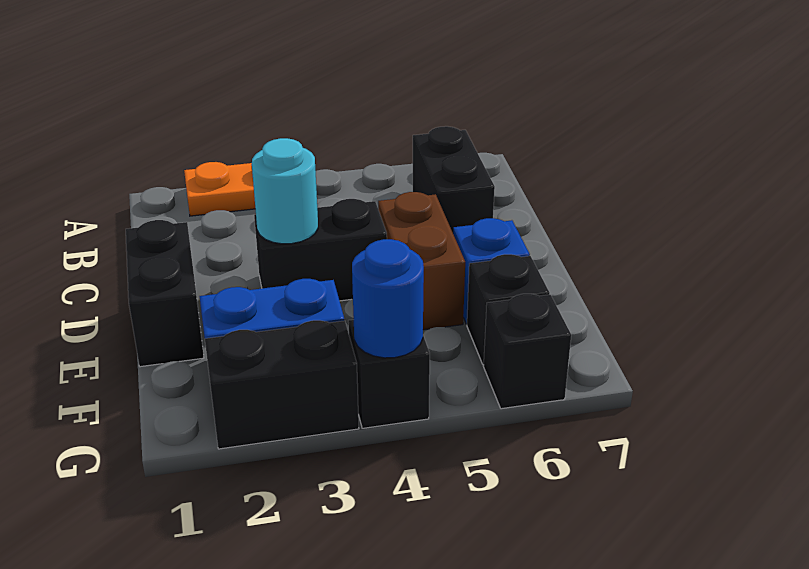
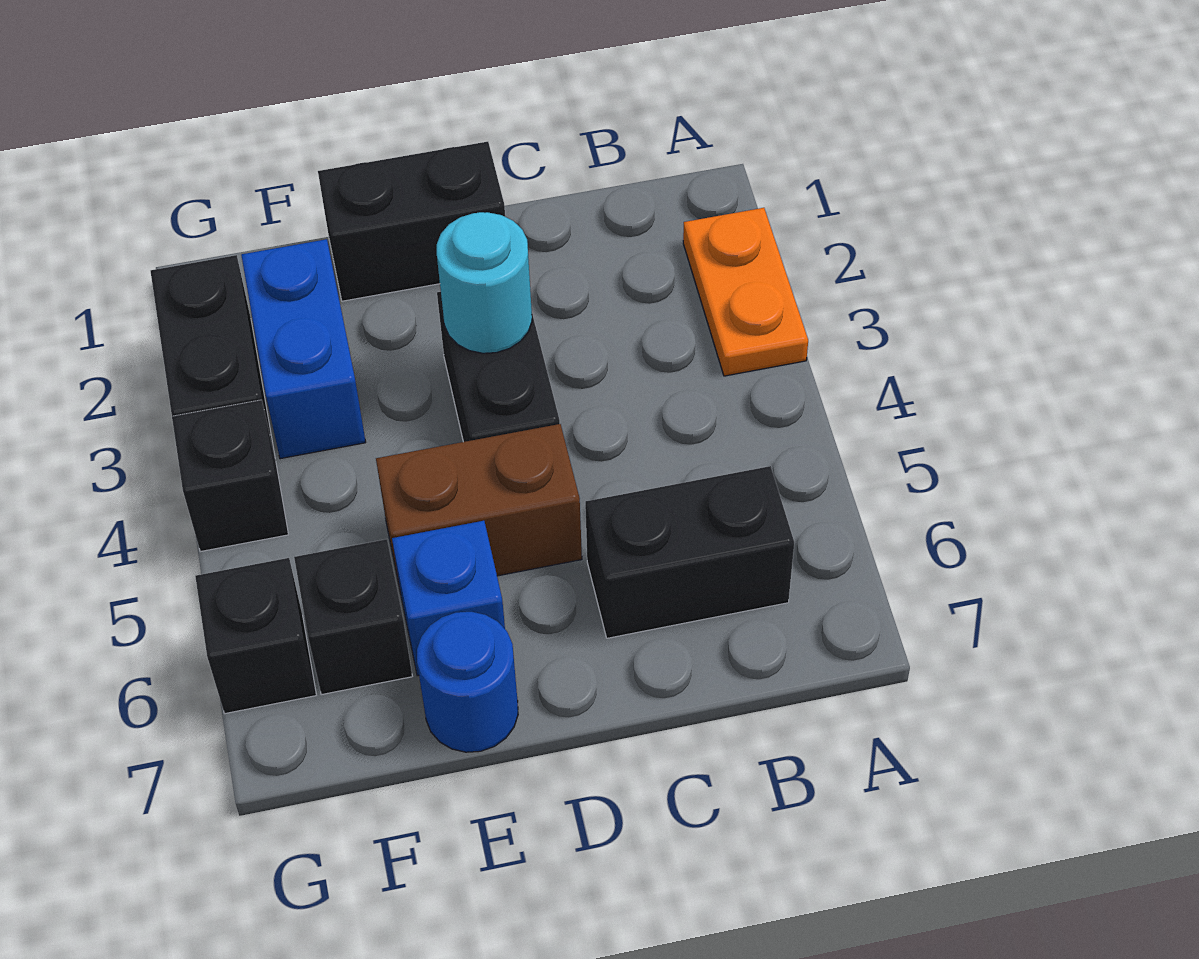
blue round brick G4 level 2 -> blue round brick E7 level 1

